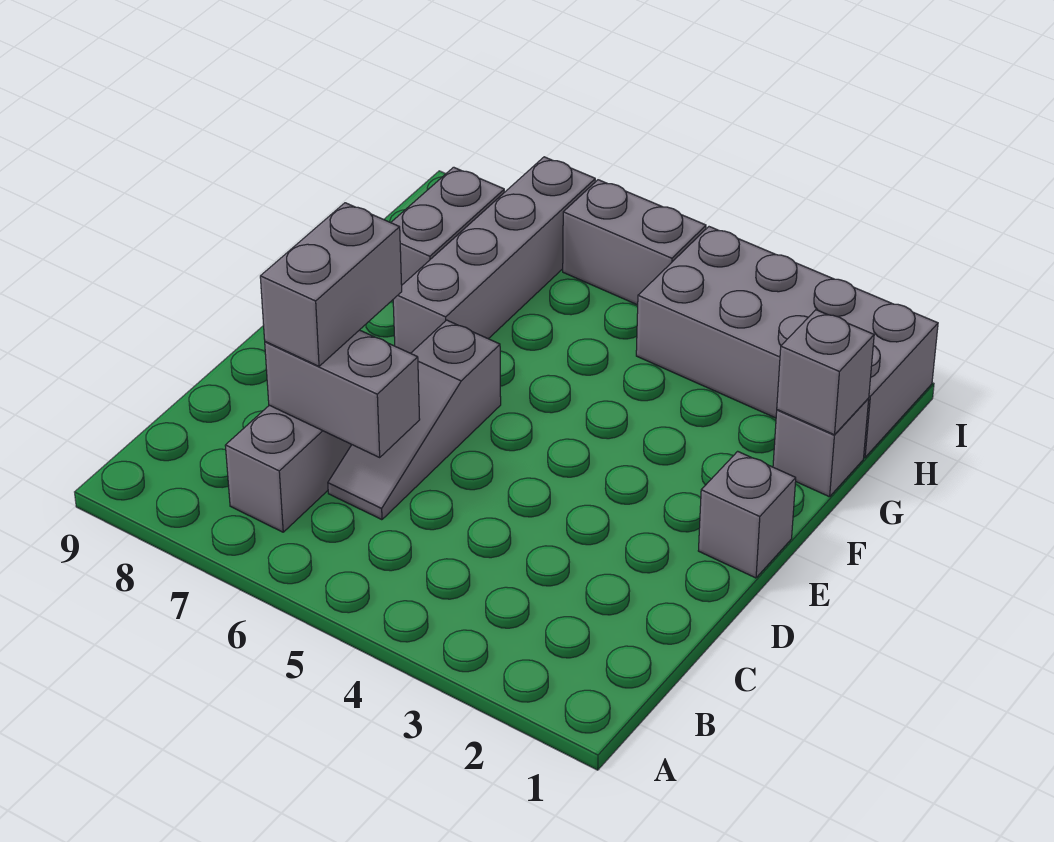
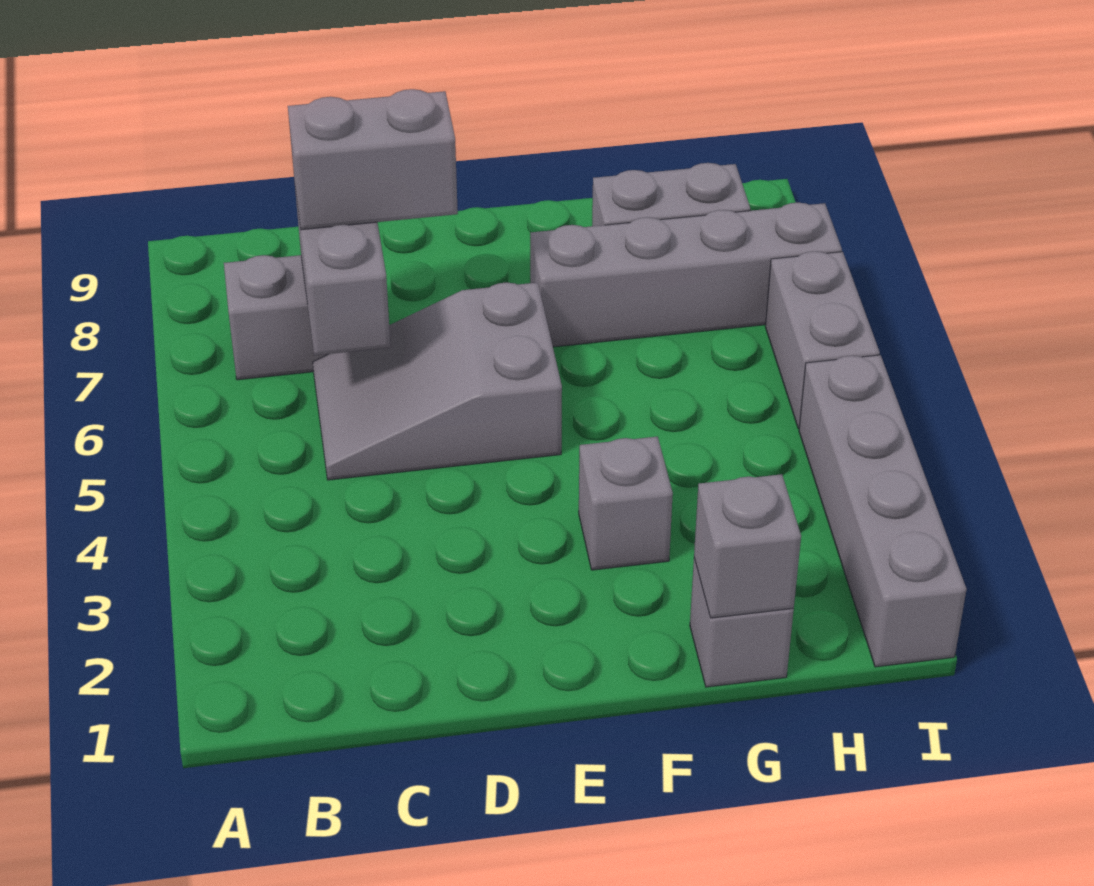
grey slope C6:E6 level 1 top E -> grey slope C5:E6 level 1 top E
grey brick E1 level 1 -> grey brick F3 level 1
grey brick H1:I4 level 1 -> grey brick I1:I4 level 1

